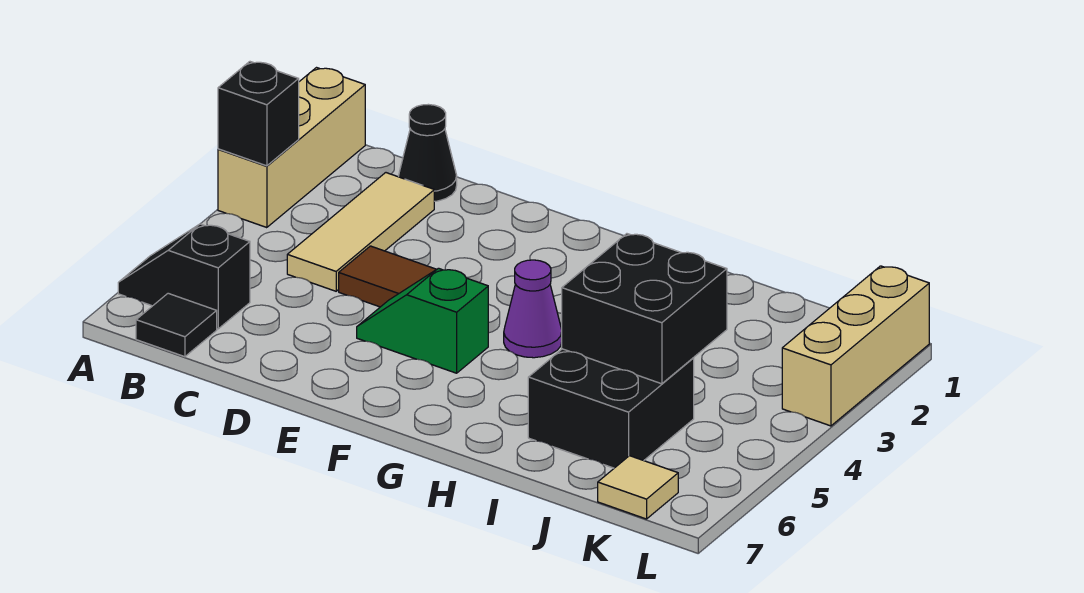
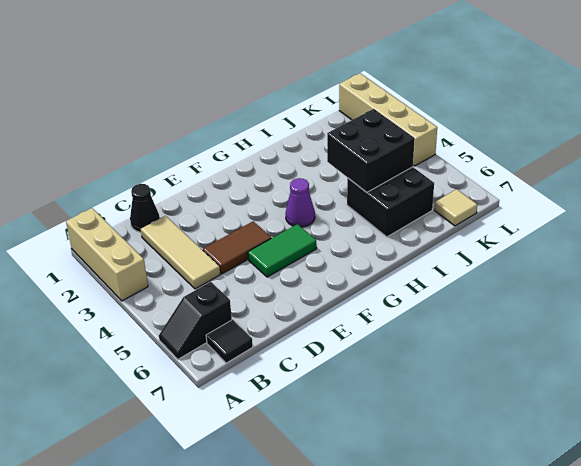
black brick A3 level 2 -> none
green slope E5:F5 level 1 top F -> green tile E5:F5 level 1
tan brick L1:L3 level 1 -> tan brick L1:L4 level 1

